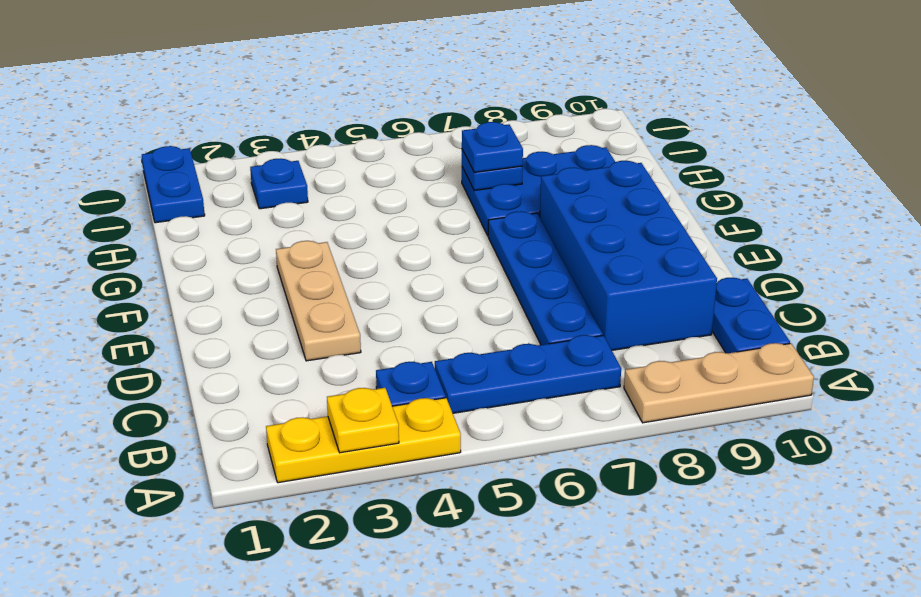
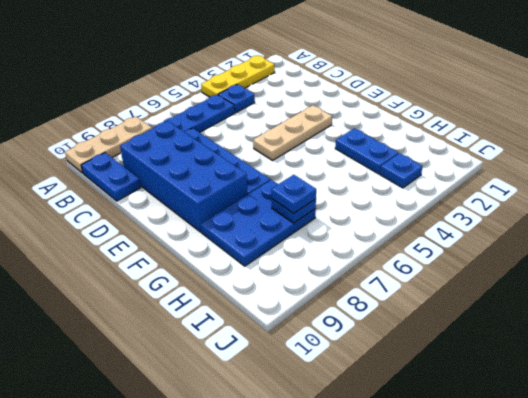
yellow plate A3 level 2 -> none
tan plate D3:F3 level 1 -> tan plate E3:E5 level 1
blue plate I1:J1 level 1 -> blue plate G3:H3 level 1

